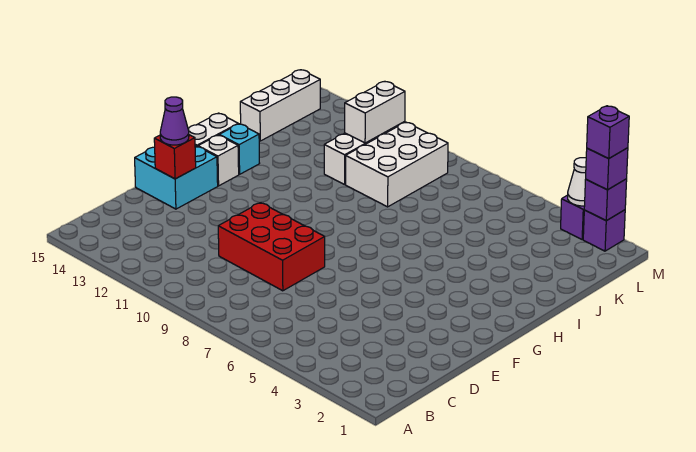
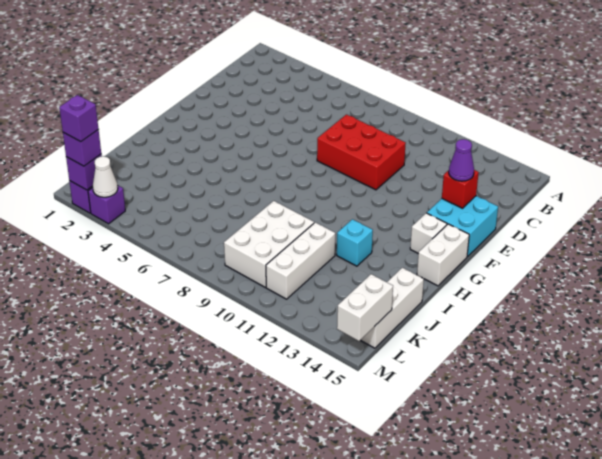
cyan brick H14 level 1 -> cyan brick I12 level 1
white brick K11:L11 level 2 -> white brick L15:M15 level 2

